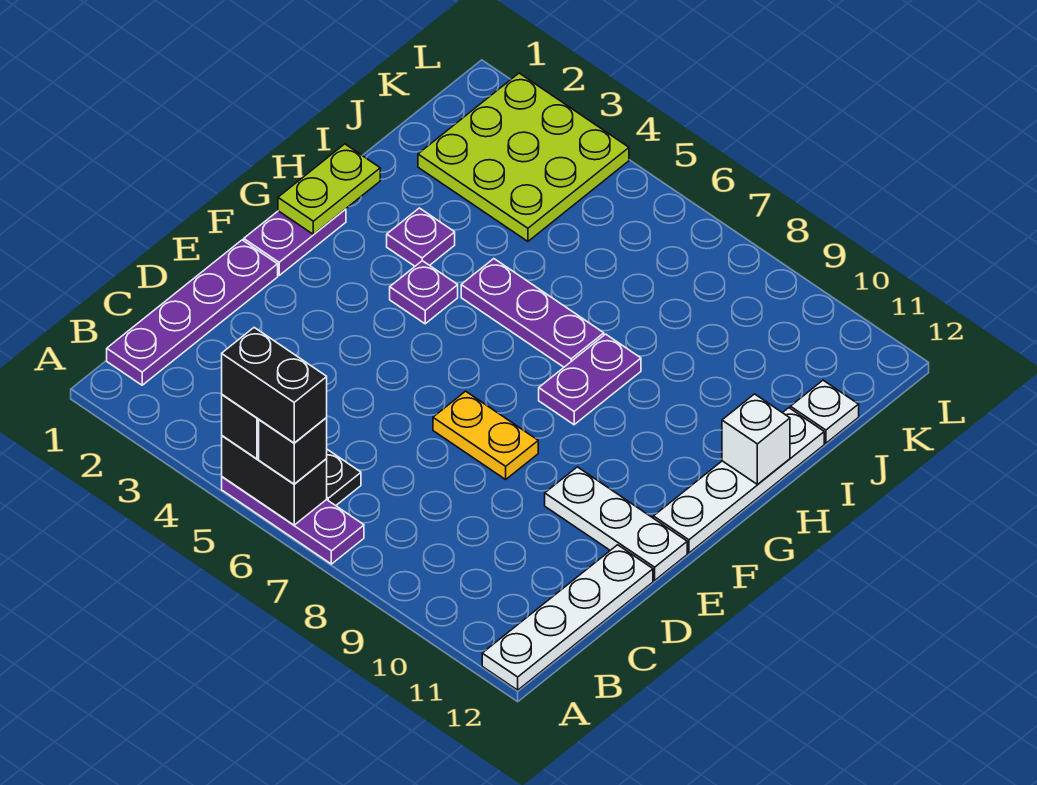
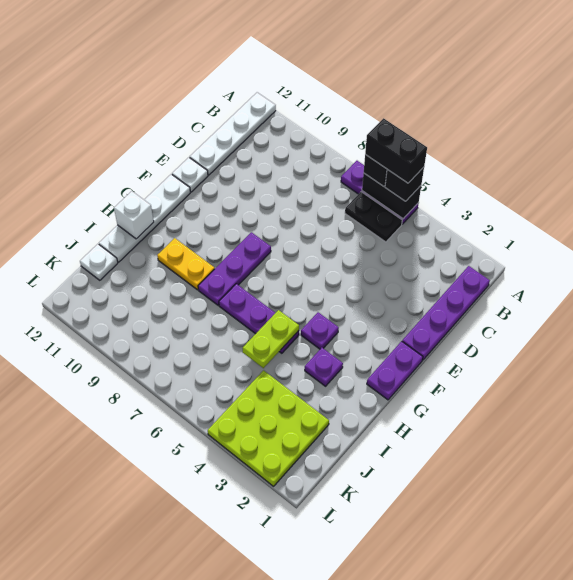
yellow plate E7:E8 level 1 -> yellow plate H9:H10 level 1
white plate E10:E12 level 1 -> white plate E12 level 1
lime plate G1:H1 level 2 -> lime plate H5:I5 level 2
purple plate G8:H8 level 1 -> purple plate F8:H8 level 1

